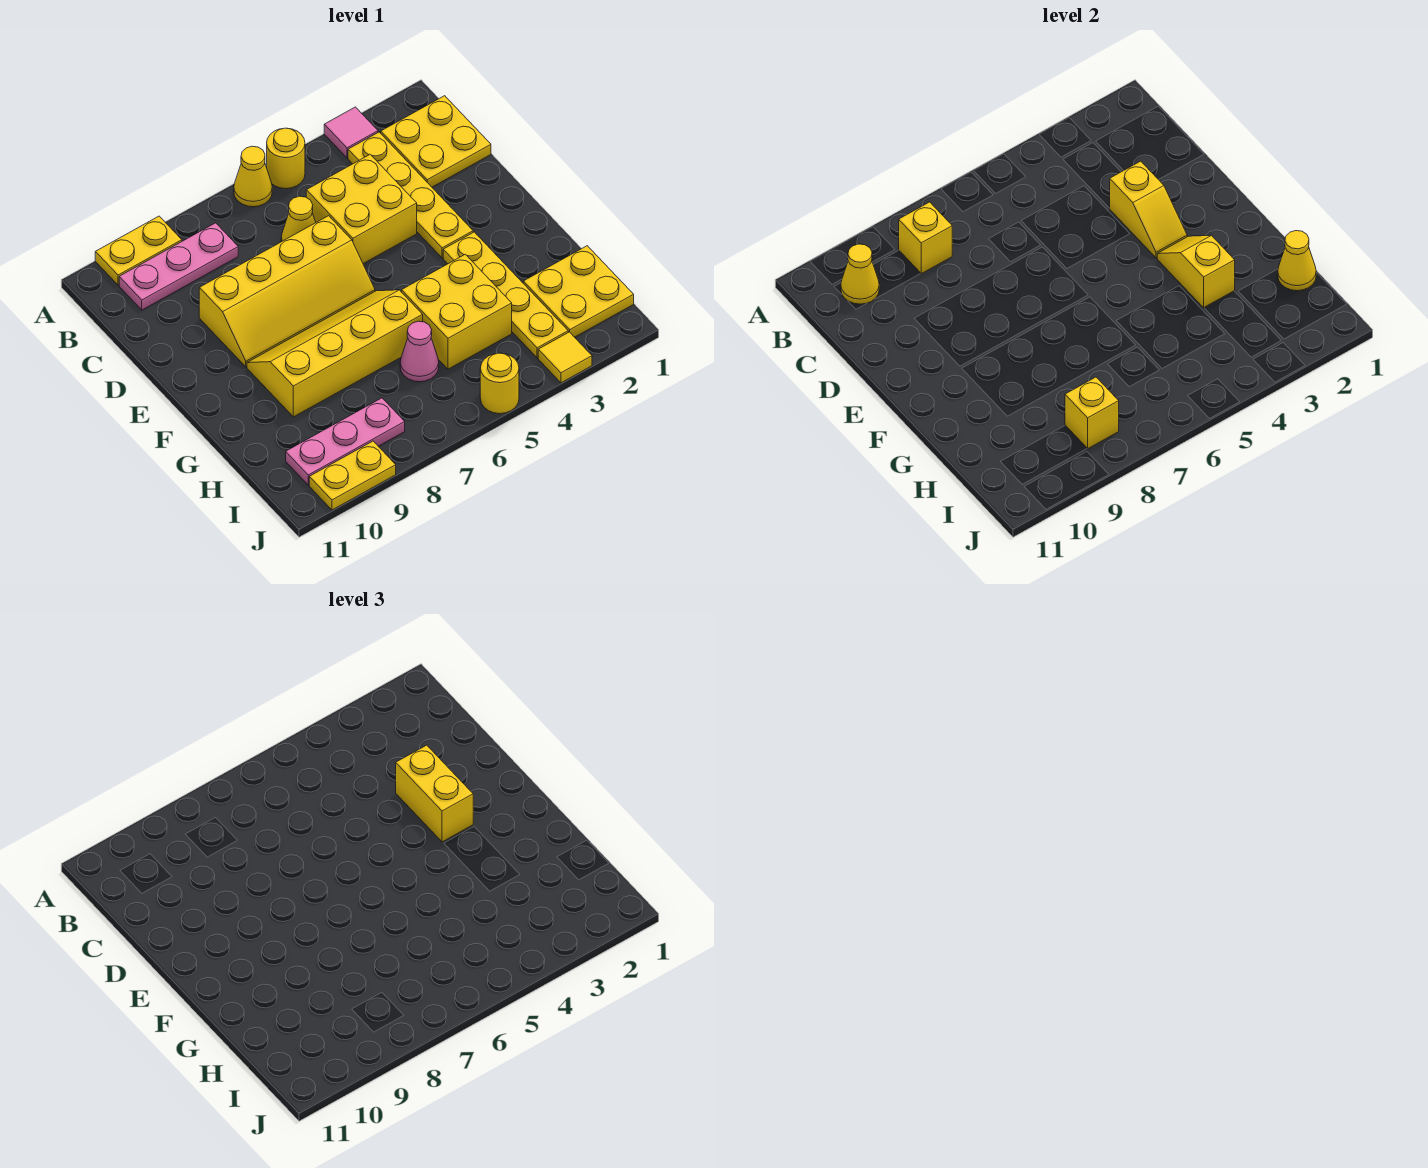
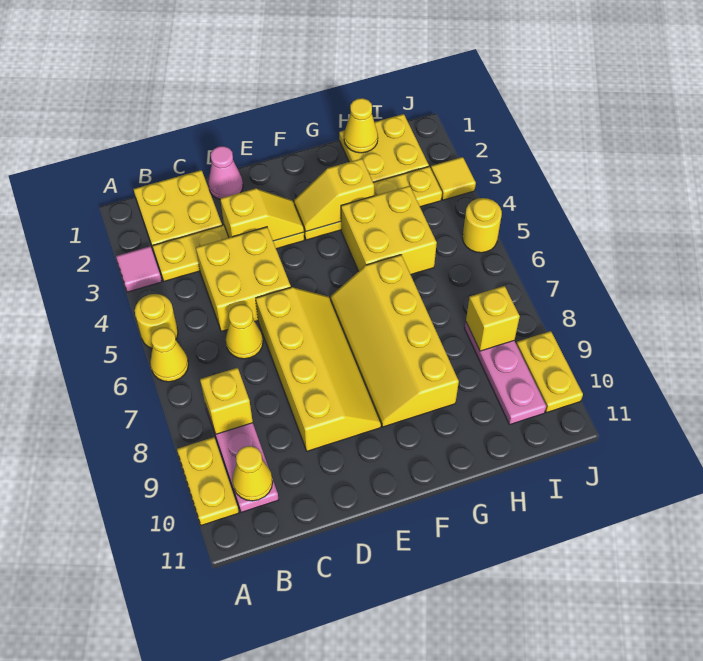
yellow brick D3:E3 level 3 -> none
pink cone H6 level 1 -> pink cone D1 level 1

